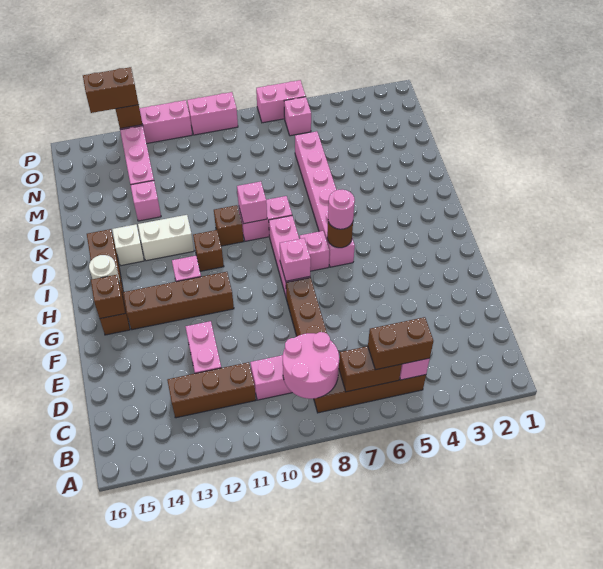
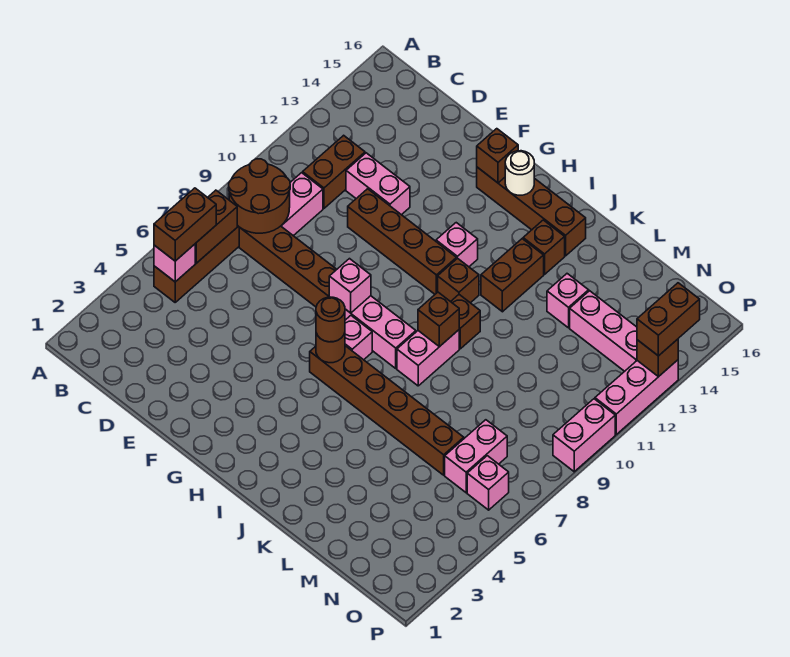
pink round brick B8:C9 level 2 -> brown round brick B8:C9 level 2
brown brick C11:C13 level 1 -> brown brick C11:C12 level 1
brown brick G11:G14 level 1 -> brown brick E11:H11 level 1
pink brick H6:M6 level 1 -> brown brick H6:M6 level 1
pink round brick H6 level 3 -> brown round brick H6 level 3
pink brick J9 level 2 -> brown brick J9 level 2
white brick J12:J13 level 1 -> brown brick J12:J13 level 1
white brick J14 level 1 -> brown brick J14 level 1
pink brick P6:P7 level 1 -> pink brick N6:N7 level 1

